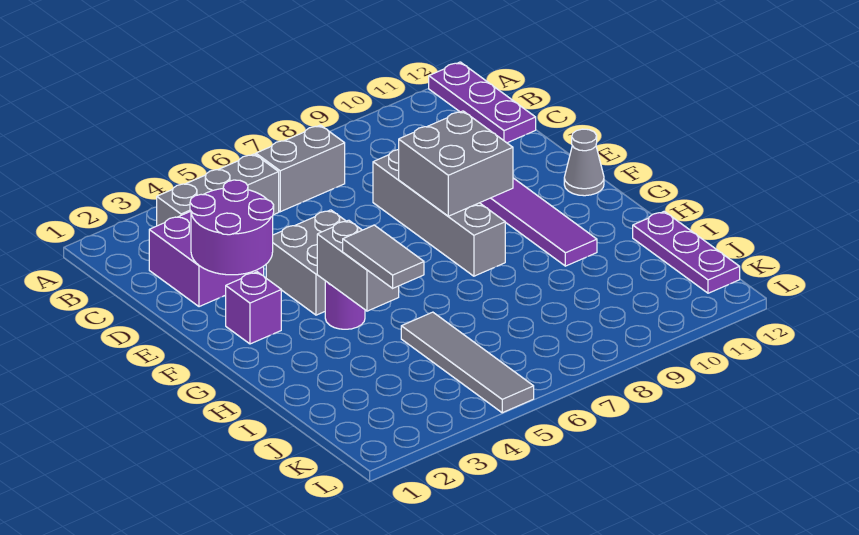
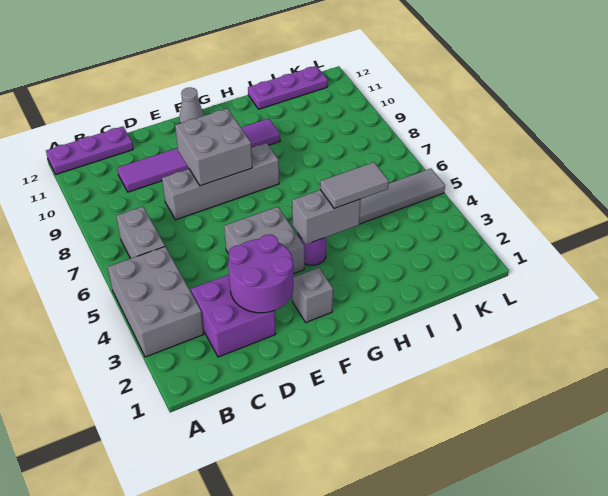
grey brick B3:B5 level 1 -> grey brick A3:B5 level 1
purple brick F2 level 1 -> grey brick F2 level 1

